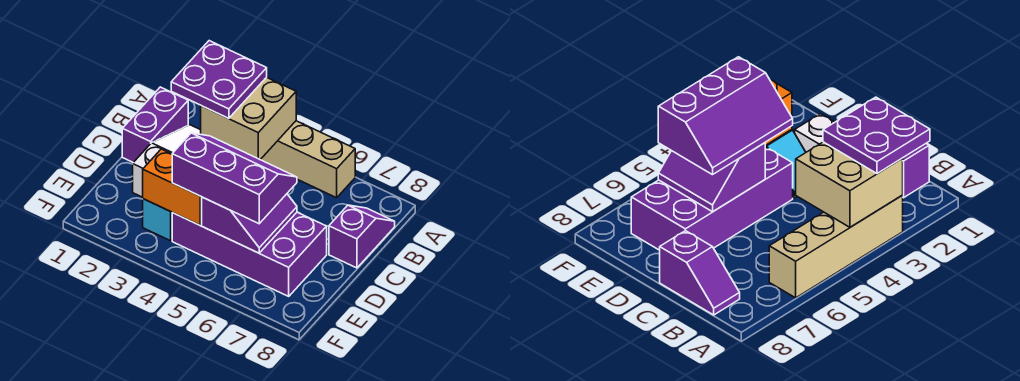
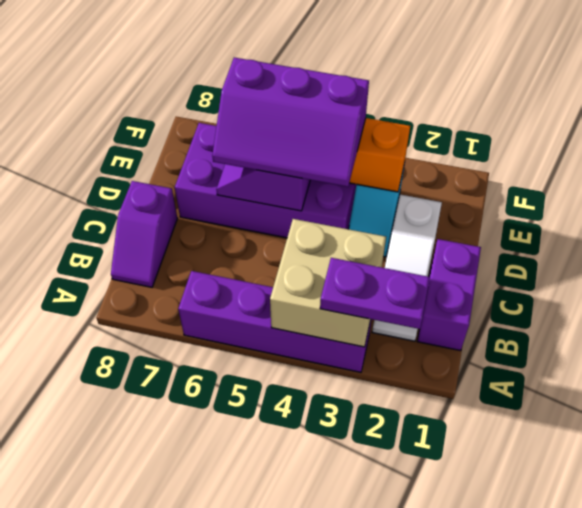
purple plate A2:B3 level 3 -> purple plate A2:A3 level 3
tan brick A3:A6 level 1 -> purple brick A3:A6 level 1

